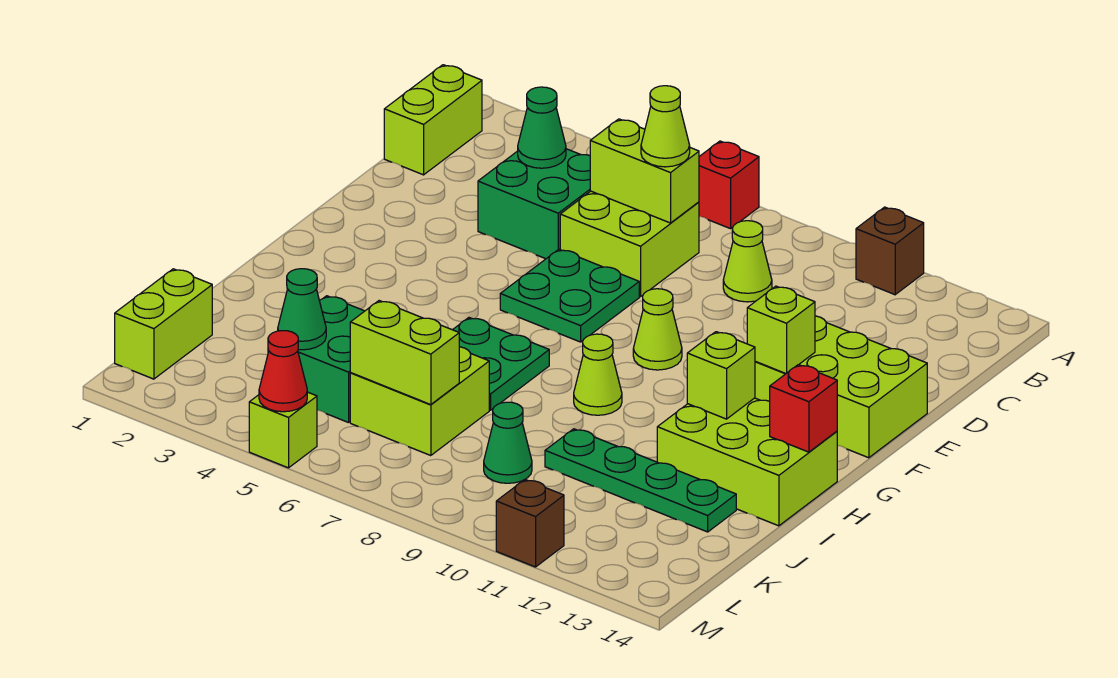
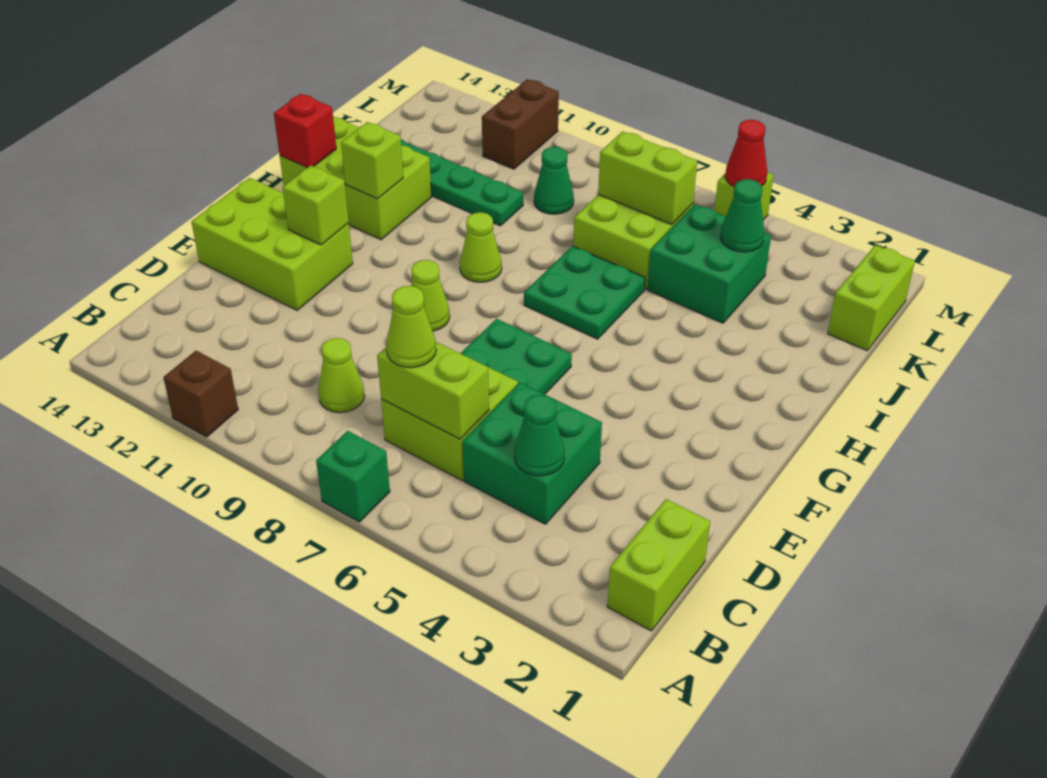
red brick A7 level 1 -> green brick A7 level 1
brown brick M11 level 1 -> brown brick L11:M11 level 1

